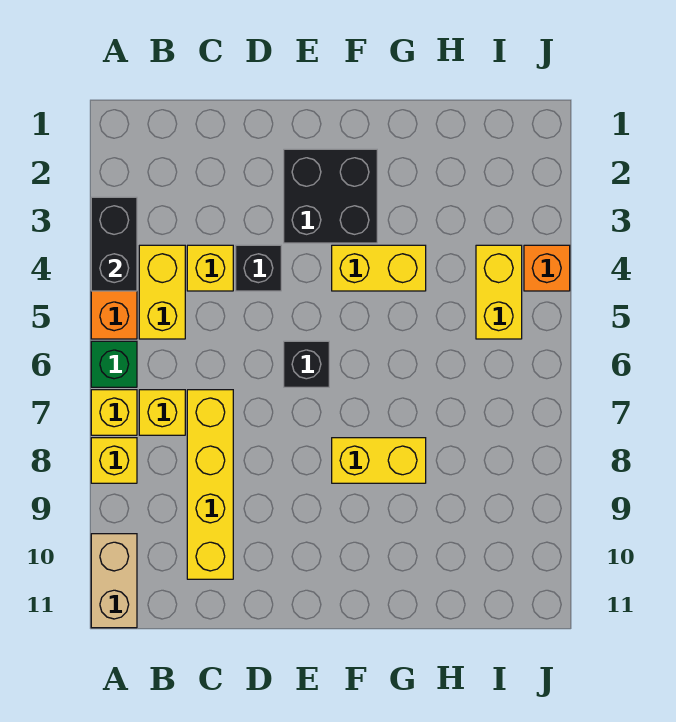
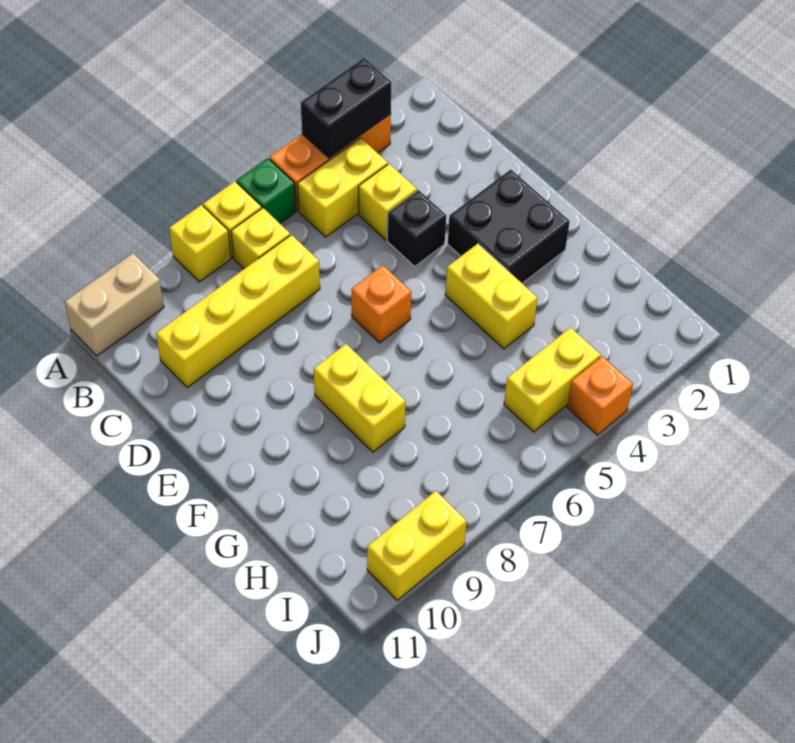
black brick E6 level 1 -> orange brick E6 level 1
none -> yellow brick J9:J10 level 1

